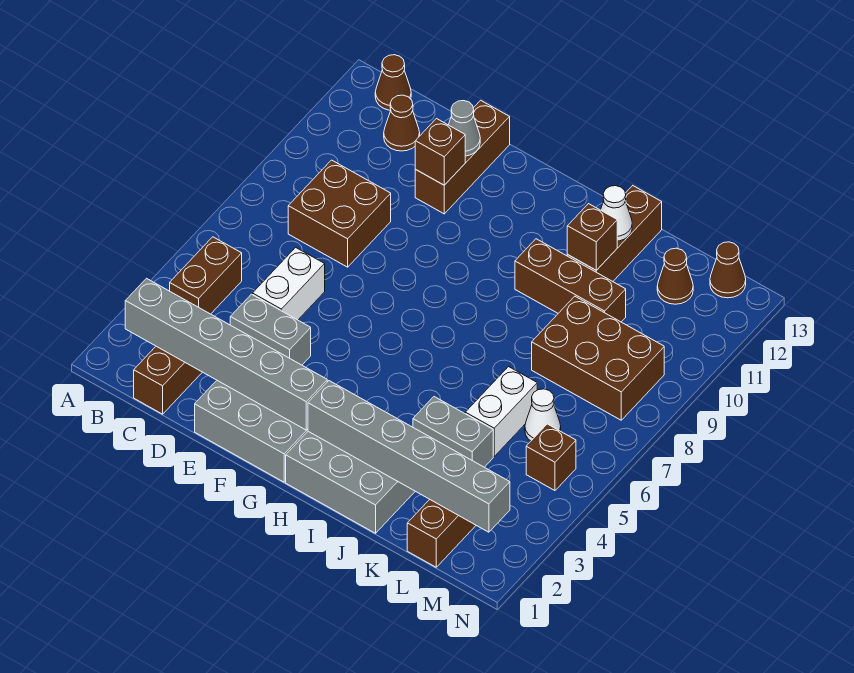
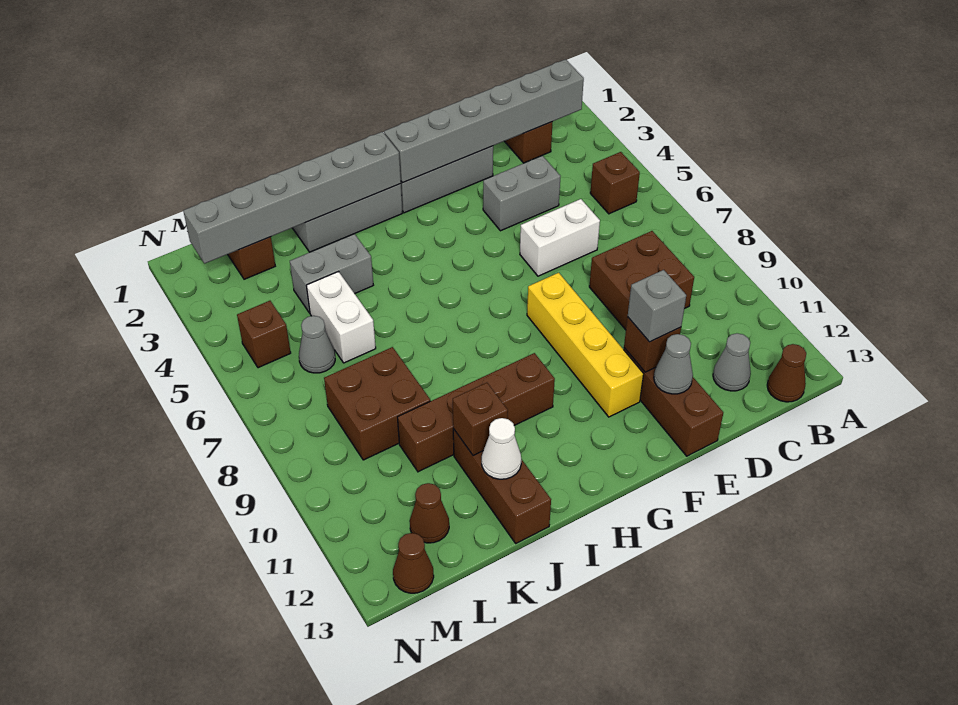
brown brick B4:B5 level 1 -> brown brick B5 level 1
brown cone C12 level 1 -> grey cone C12 level 1
white brick D5:D6 level 1 -> white brick D6:E6 level 1
none -> grey brick E11 level 3
none -> yellow brick F8:F11 level 1
brown brick I10:K10 level 1 -> brown brick H10:K10 level 1
brown brick K8:M9 level 1 -> brown brick K8:L9 level 1
white cone L6 level 1 -> grey cone L6 level 1

